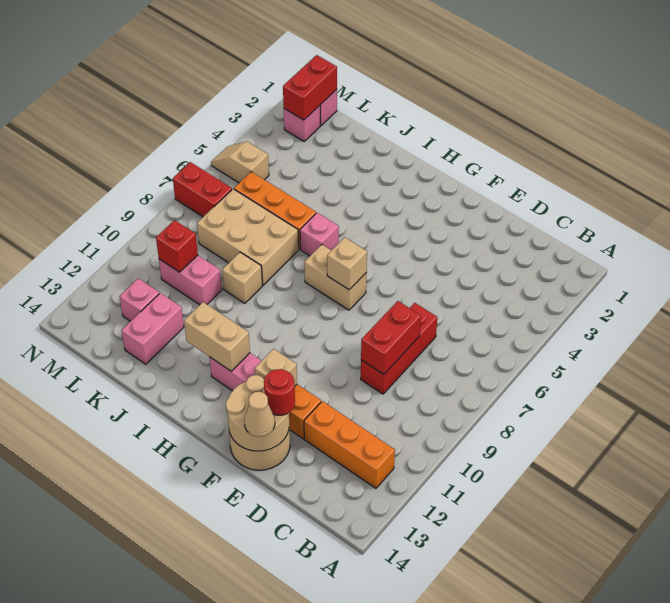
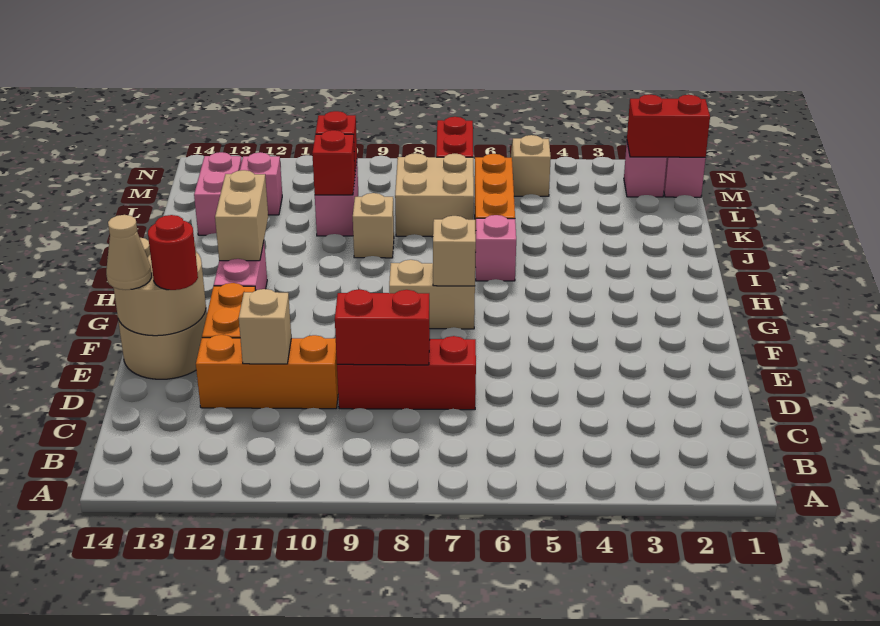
orange brick B12:D12 level 1 -> orange brick D10:D12 level 1
tan brick F12 level 2 -> tan brick D11 level 2
tan brick G7:H7 level 1 -> tan brick G7:G8 level 1
tan brick J7:L8 level 1 -> tan brick K7:L8 level 1
none -> red brick K10 level 2
pink brick K12:K13 level 1 -> pink brick K13:L13 level 1

